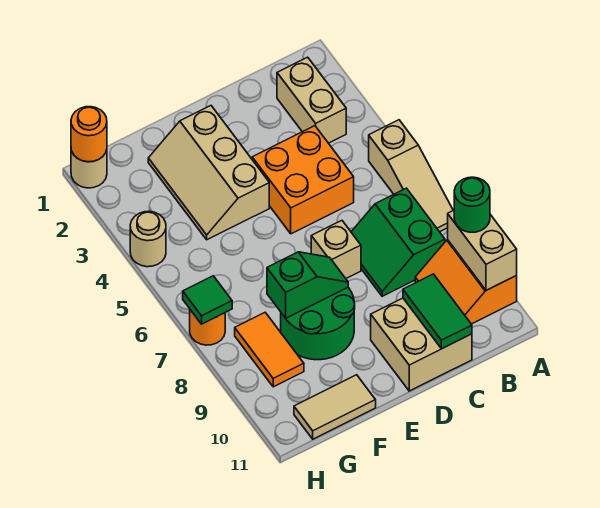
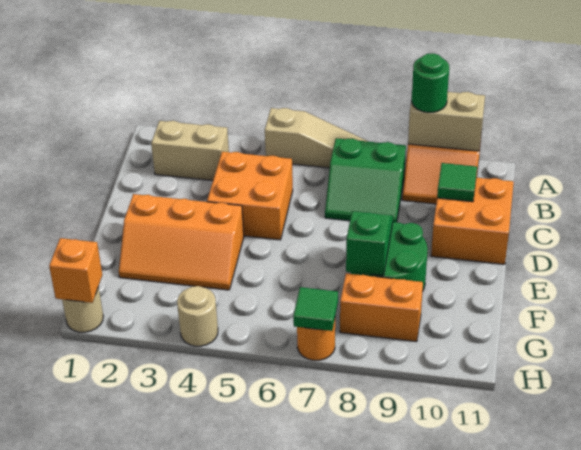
tan brick C10:D11 level 1 -> orange brick C10:D11 level 1
green tile C10:C11 level 2 -> green tile C10 level 2
tan brick D7 level 1 -> none
tan slope E2:F4 level 1 top E -> orange slope E2:F4 level 1 top E
tan tile F11:G11 level 1 -> none
orange tile G8:G9 level 1 -> orange brick G8:G9 level 1
orange round brick H1 level 2 -> orange brick H1 level 2

